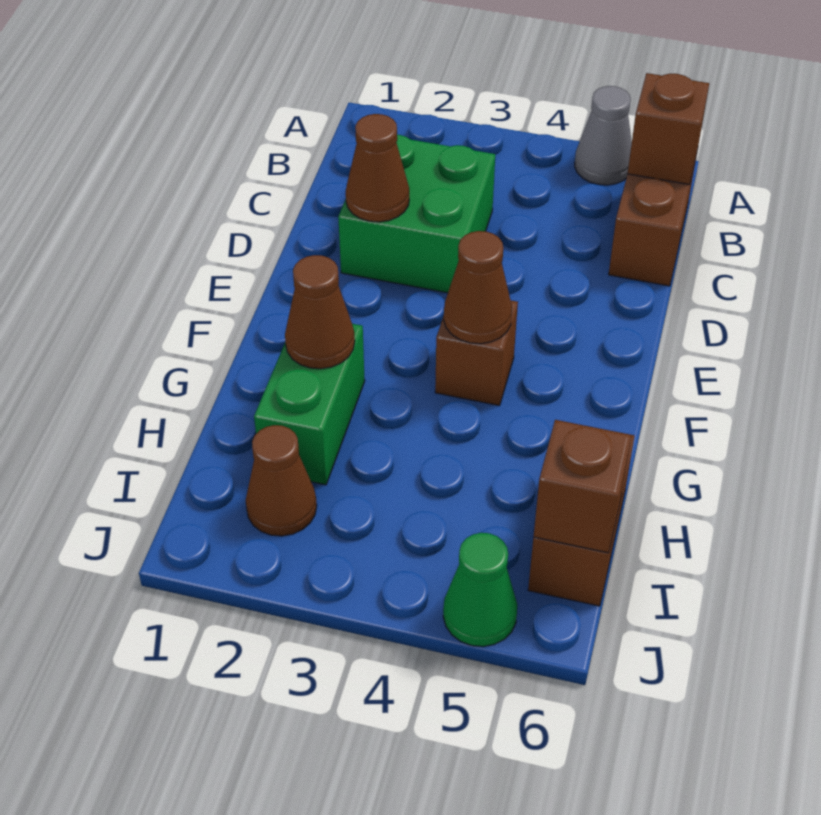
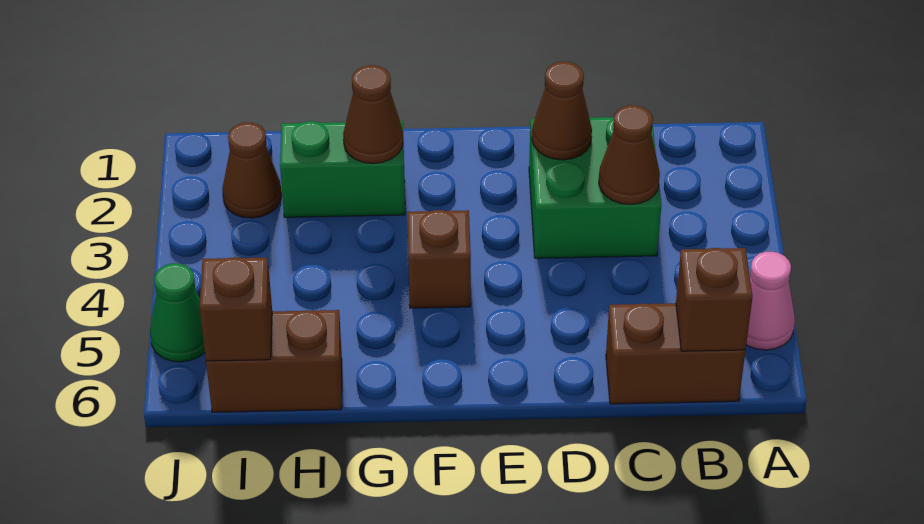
grey cone A5 level 1 -> pink cone A5 level 1
brown cone F4 level 2 -> brown cone C3 level 2

